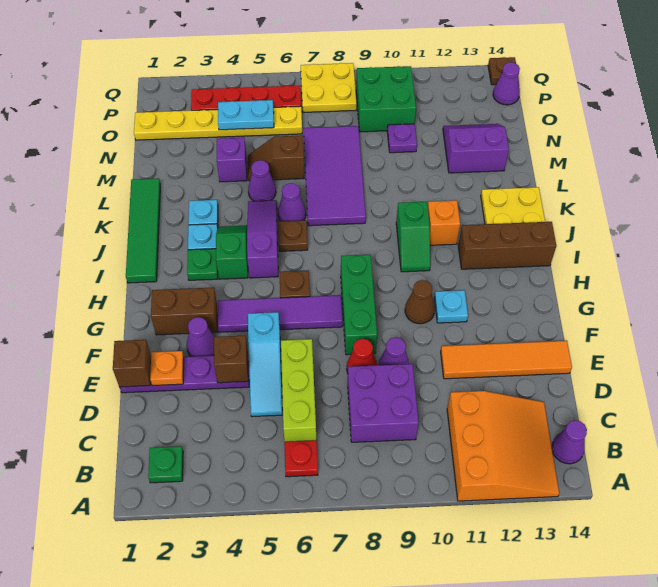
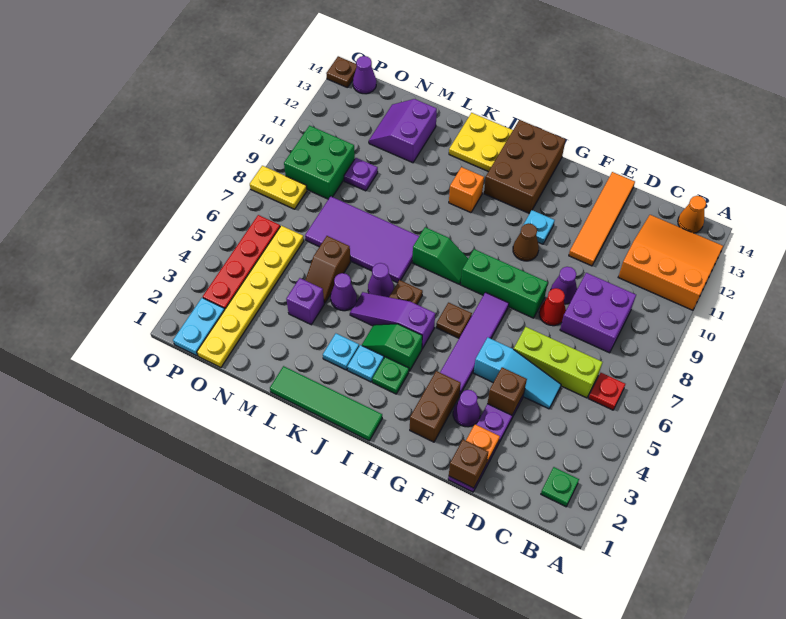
purple cone B14 level 1 -> orange cone B14 level 1
green slope I10:J10 level 1 top J -> green slope I8:J8 level 1 top J
brown brick I12:I14 level 1 -> brown brick H12:I14 level 1
cyan plate O4:O5 level 2 -> cyan plate P1:P2 level 1
yellow plate P7:Q8 level 1 -> yellow plate P8:Q8 level 1

